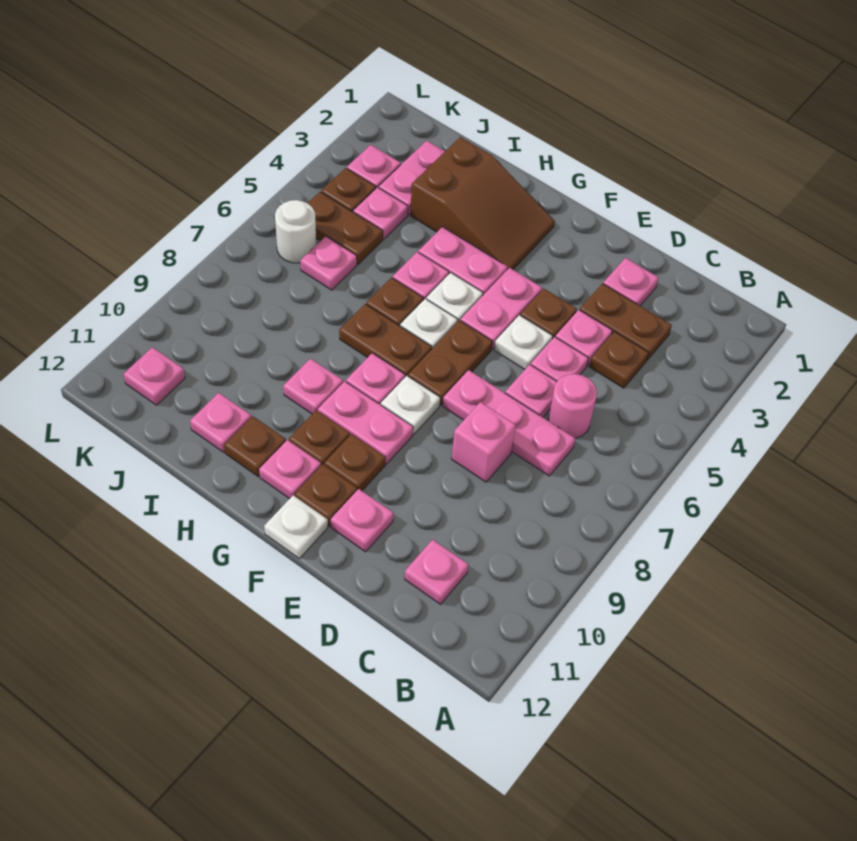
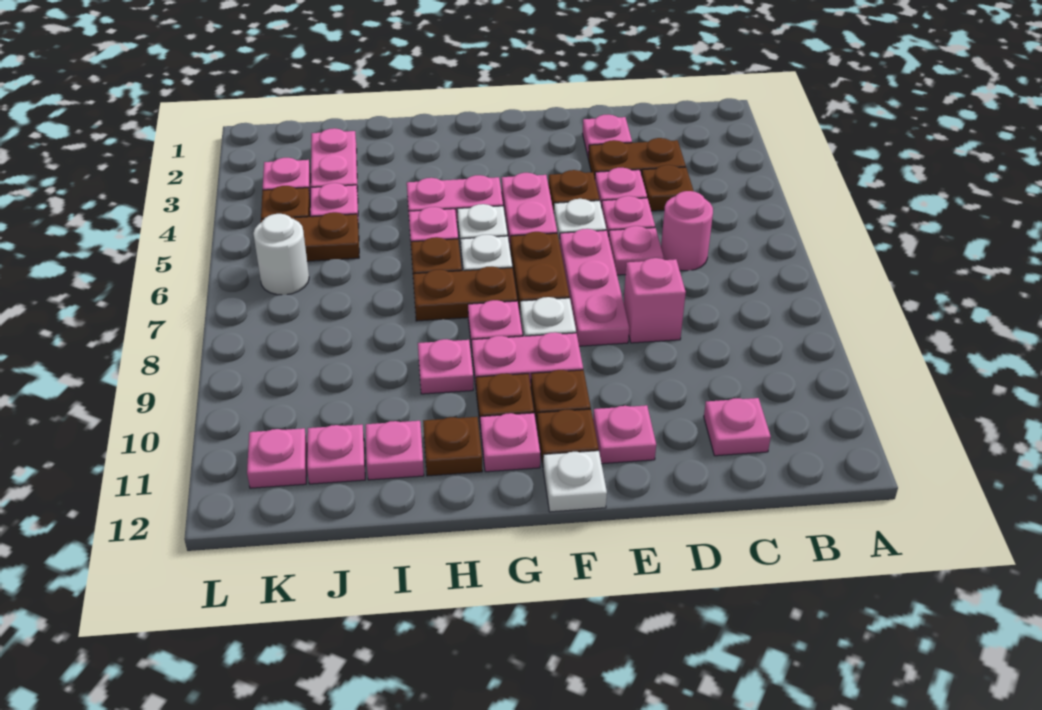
pink plate C7:E7 level 1 -> pink plate E6:E8 level 1
brown slope G2:I3 level 1 top I -> none
pink plate J6 level 1 -> pink plate J11 level 1

